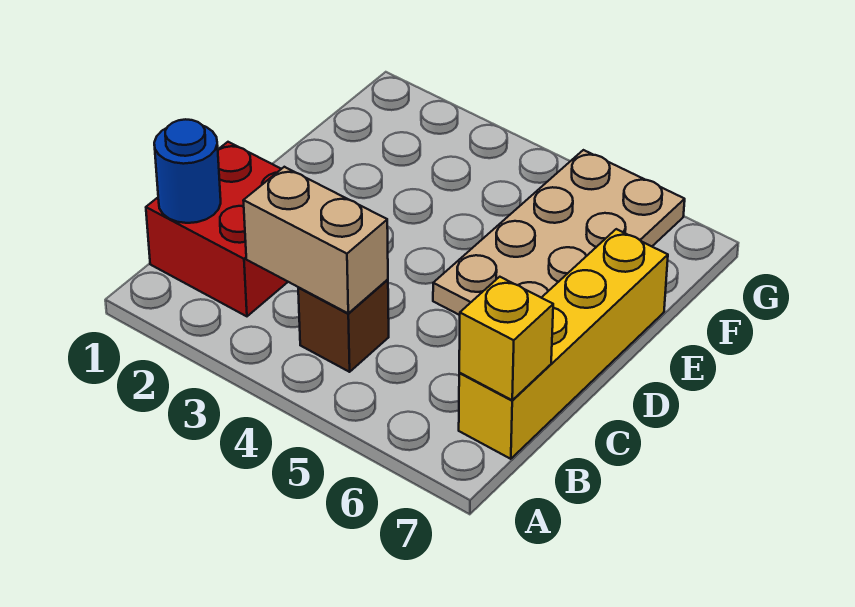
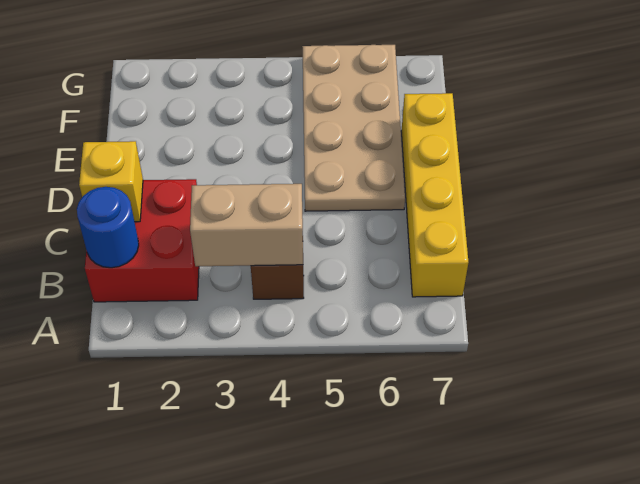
yellow brick B7 level 2 -> yellow brick C1 level 2

